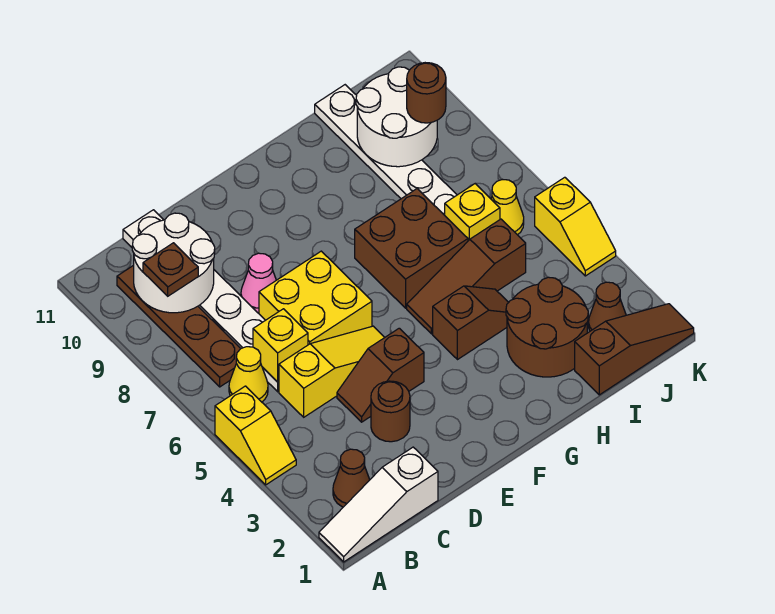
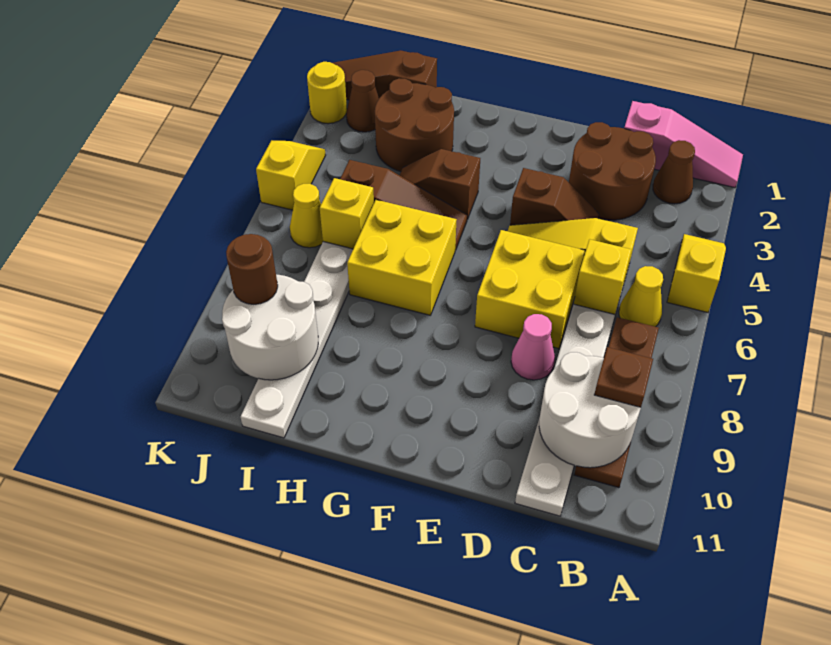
white slope A1:C1 level 1 top C -> pink slope A1:C1 level 1 top C
brown round brick D3 level 1 -> brown round brick C2:D3 level 1
brown brick G6:H7 level 1 -> yellow brick G6:H7 level 1
none -> yellow round brick K2 level 1

